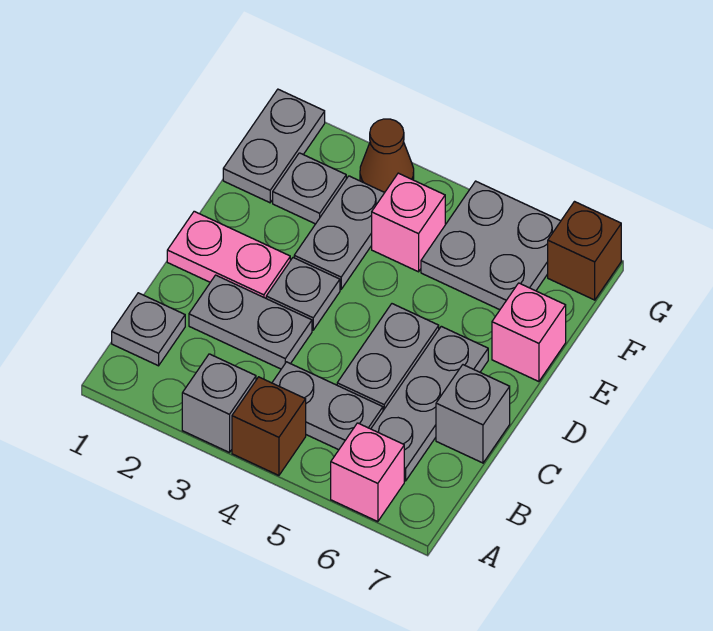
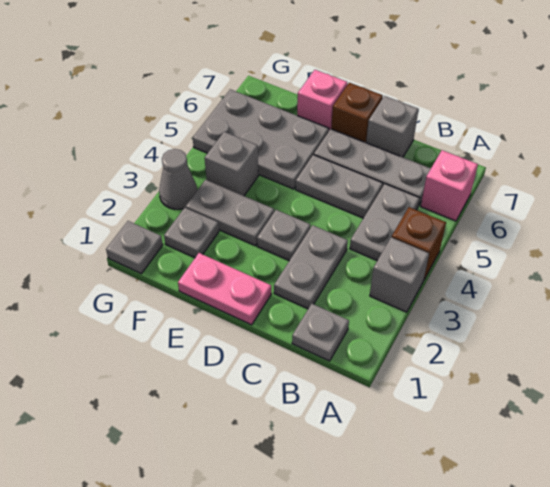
pink plate D1:D2 level 1 -> pink plate D1:E1 level 1
grey plate F1:G1 level 1 -> grey plate G1 level 1
pink brick F4 level 1 -> grey brick F4 level 1
grey plate F5:G6 level 1 -> grey plate E5:G6 level 1
brown cone G3 level 1 -> grey cone G3 level 1
brown brick G7 level 1 -> brown brick D7 level 1

